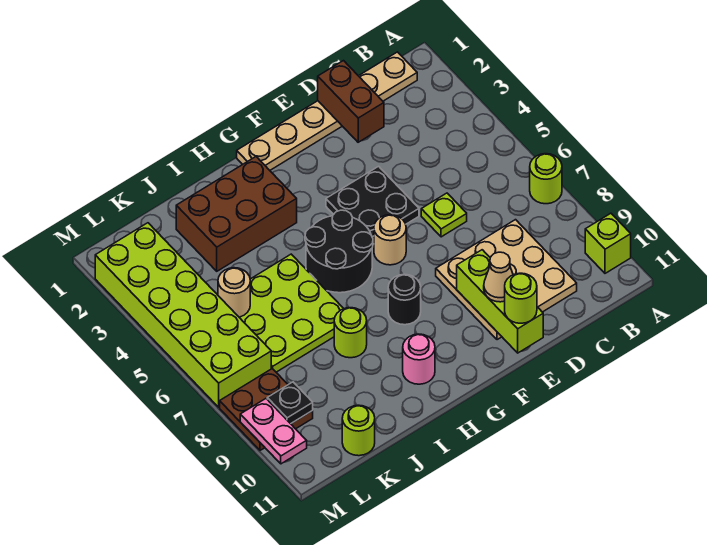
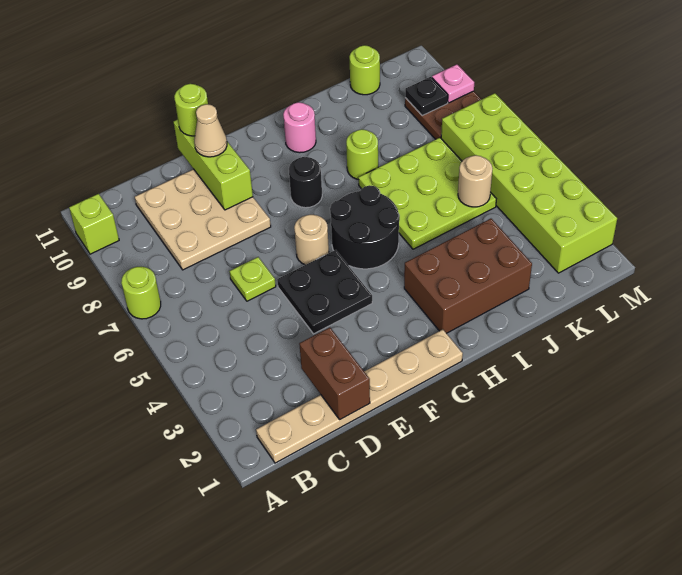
pink plate M9:M10 level 2 -> pink plate M9 level 2

